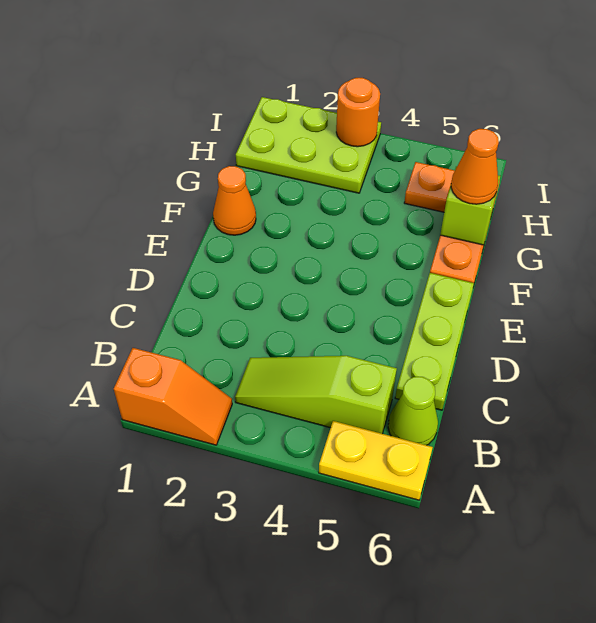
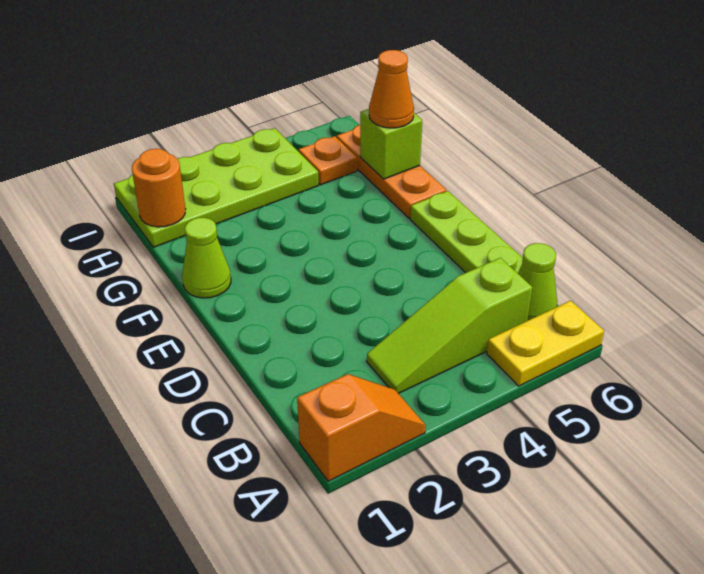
orange cone F1 level 1 -> lime cone F1 level 1
lime plate H1:I3 level 1 -> lime plate H1:I4 level 1
orange round brick I3 level 2 -> orange round brick H1 level 2

